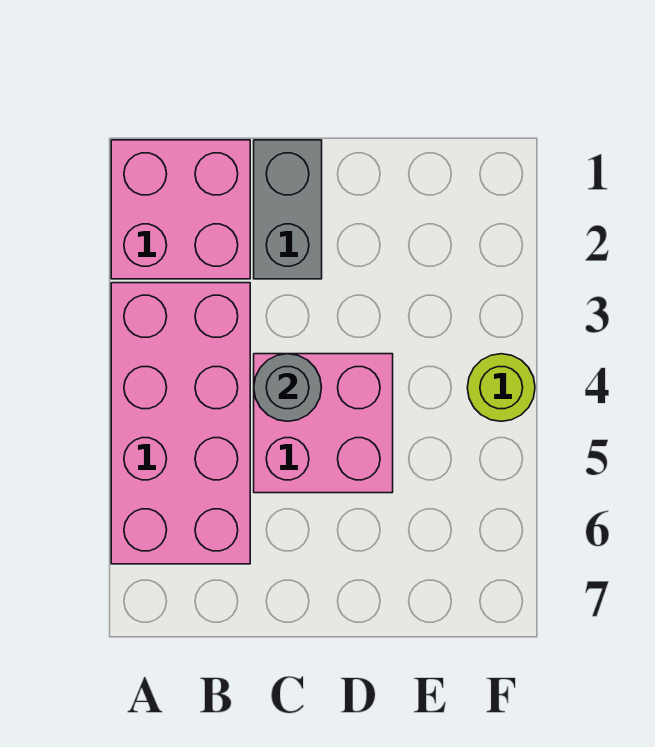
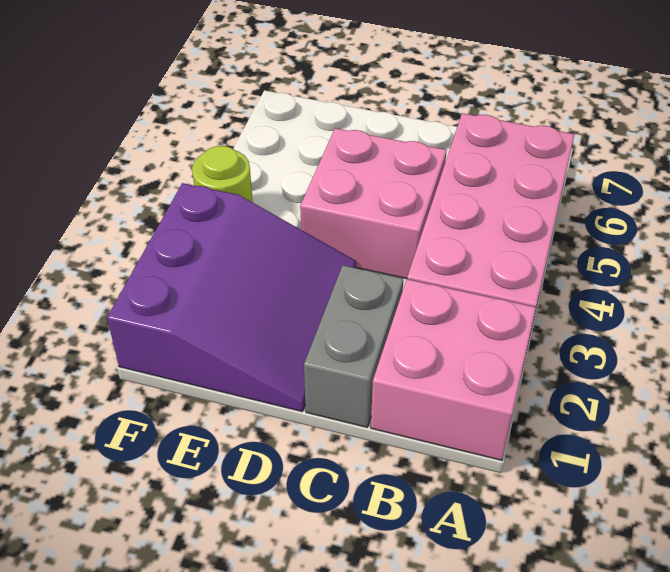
grey round brick C4 level 2 -> none
none -> purple slope D1:F3 level 1 top F

